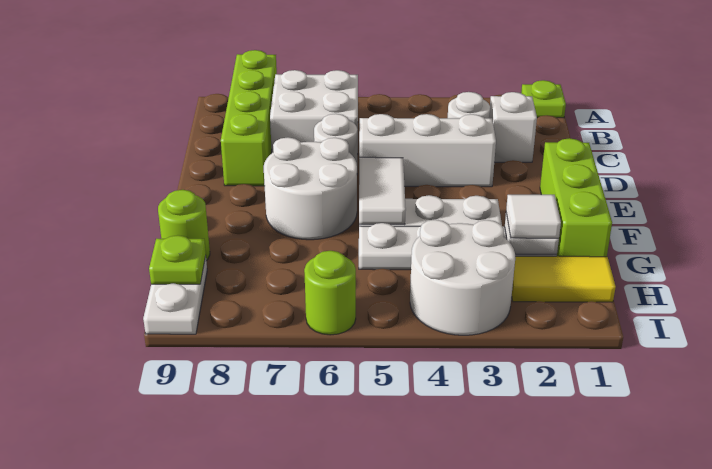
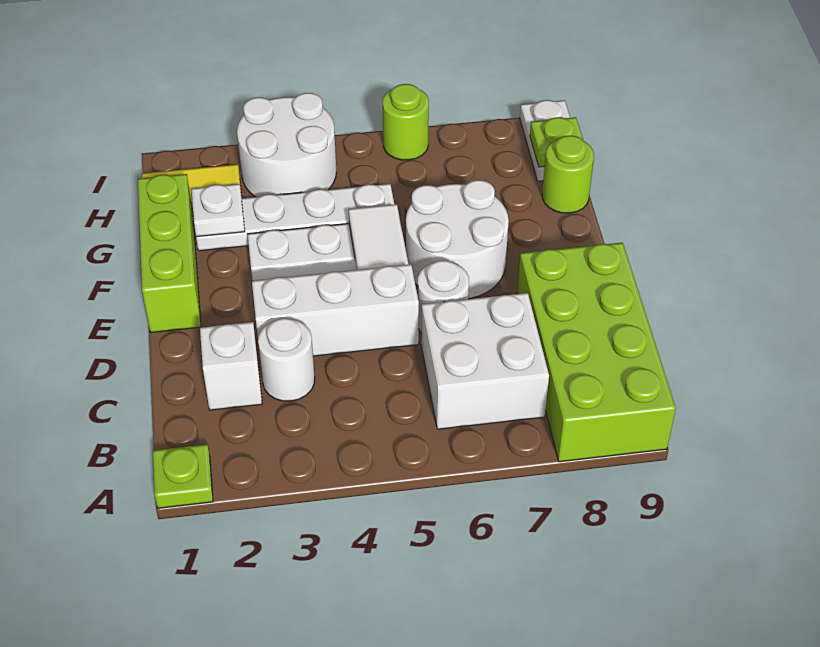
lime brick A8:D8 level 1 -> lime brick A8:D9 level 1
white tile G2 level 3 -> none

